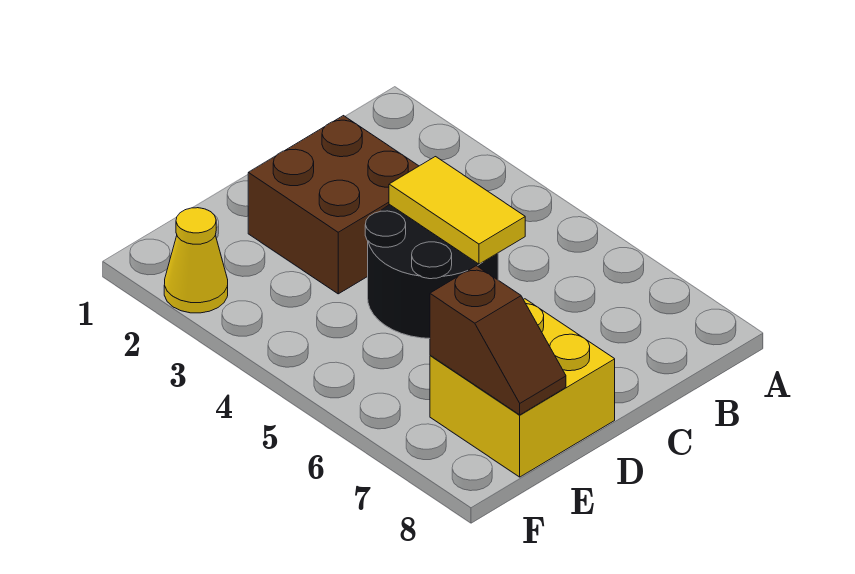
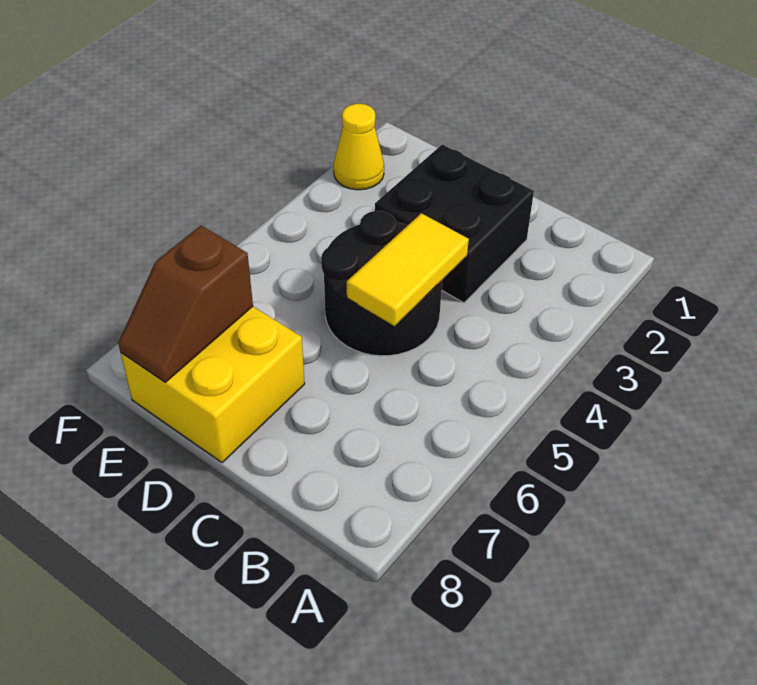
brown brick C2:D3 level 1 -> black brick C2:D3 level 1

